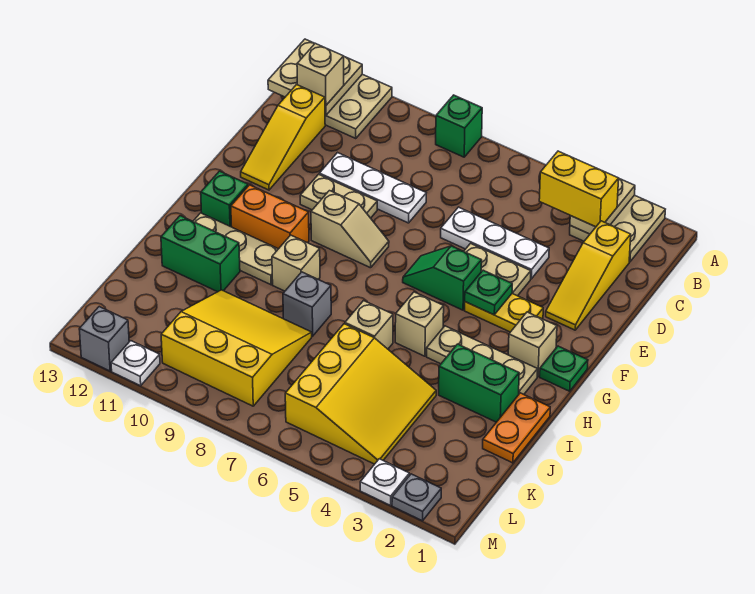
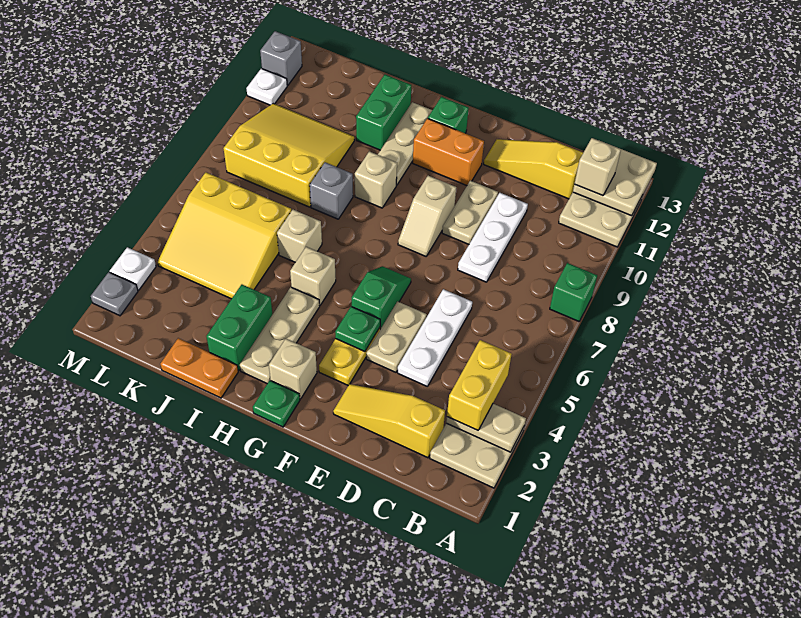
orange brick G10:G11 level 1 -> orange brick F11:G11 level 1
yellow slope J8:L10 level 1 top L -> yellow slope J8:L10 level 1 top 8

